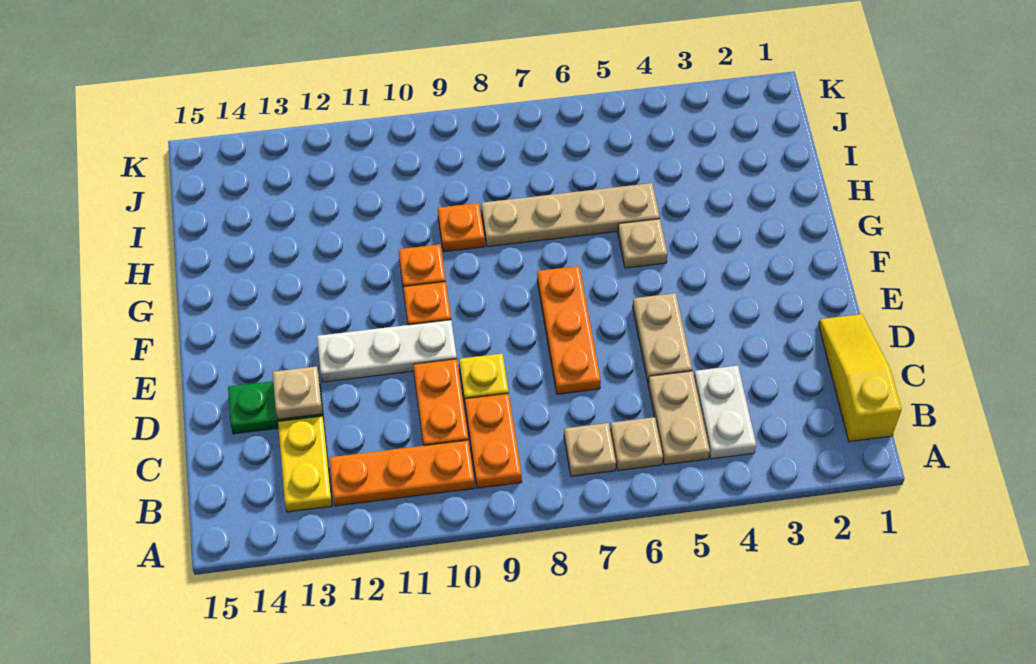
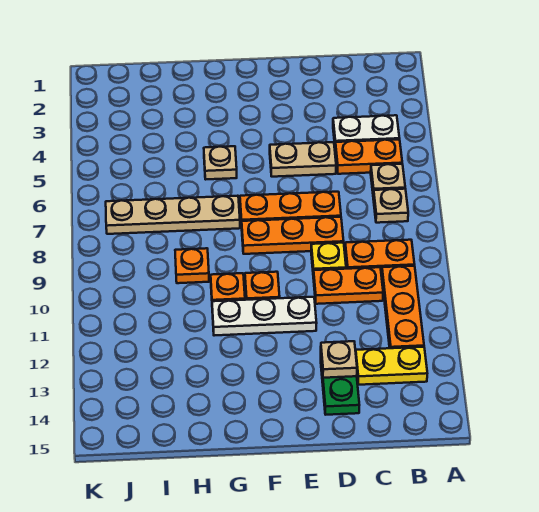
yellow slope B1:D1 level 1 top B -> none
tan plate B5:C5 level 1 -> orange plate B5:C5 level 1
none -> orange plate D8:F8 level 1
white plate E10:E12 level 1 -> white plate E11:G11 level 1
tan plate H5:H8 level 1 -> tan plate G7:J7 level 1

